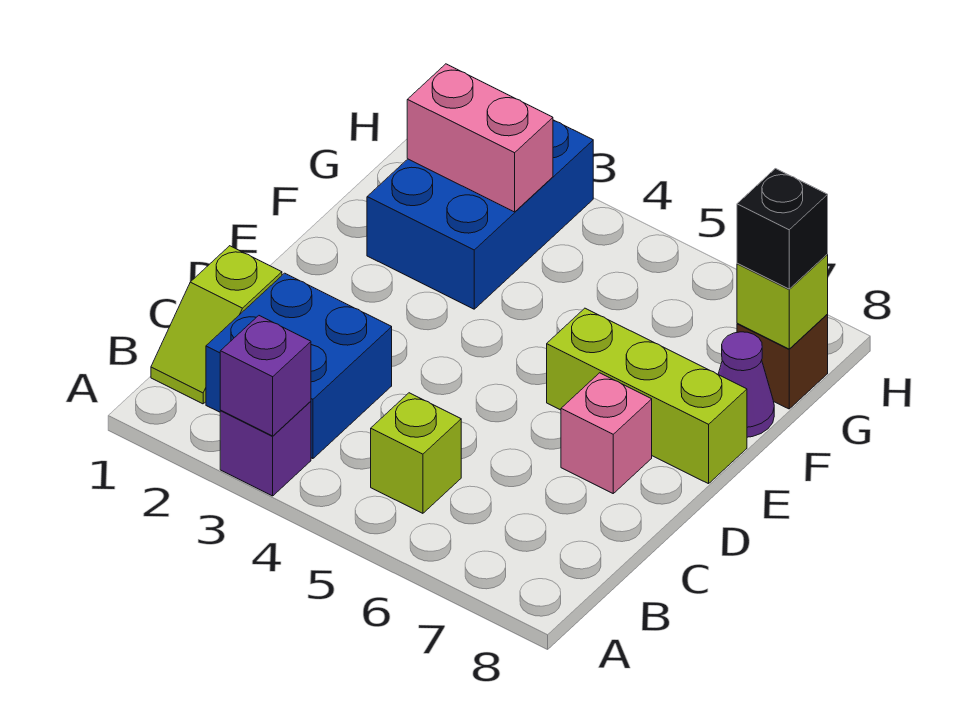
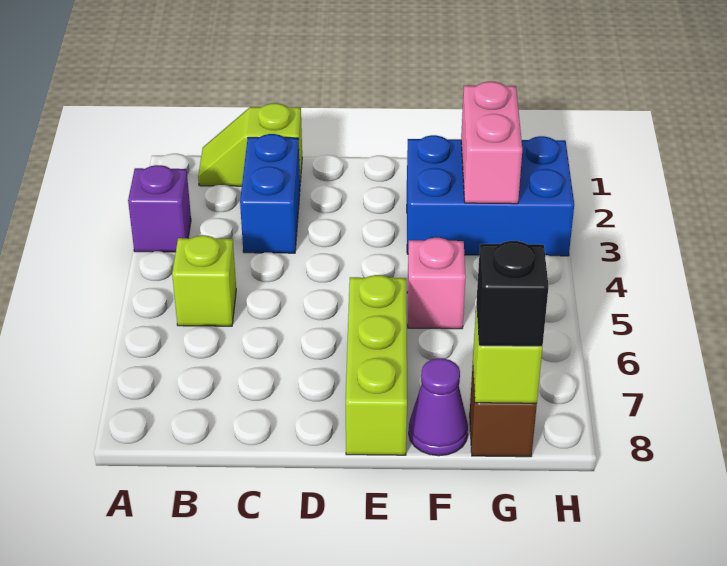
purple brick A3 level 2 -> none
blue brick B2:C3 level 1 -> blue brick C2:C3 level 1
pink brick D7 level 1 -> pink brick F5 level 1

